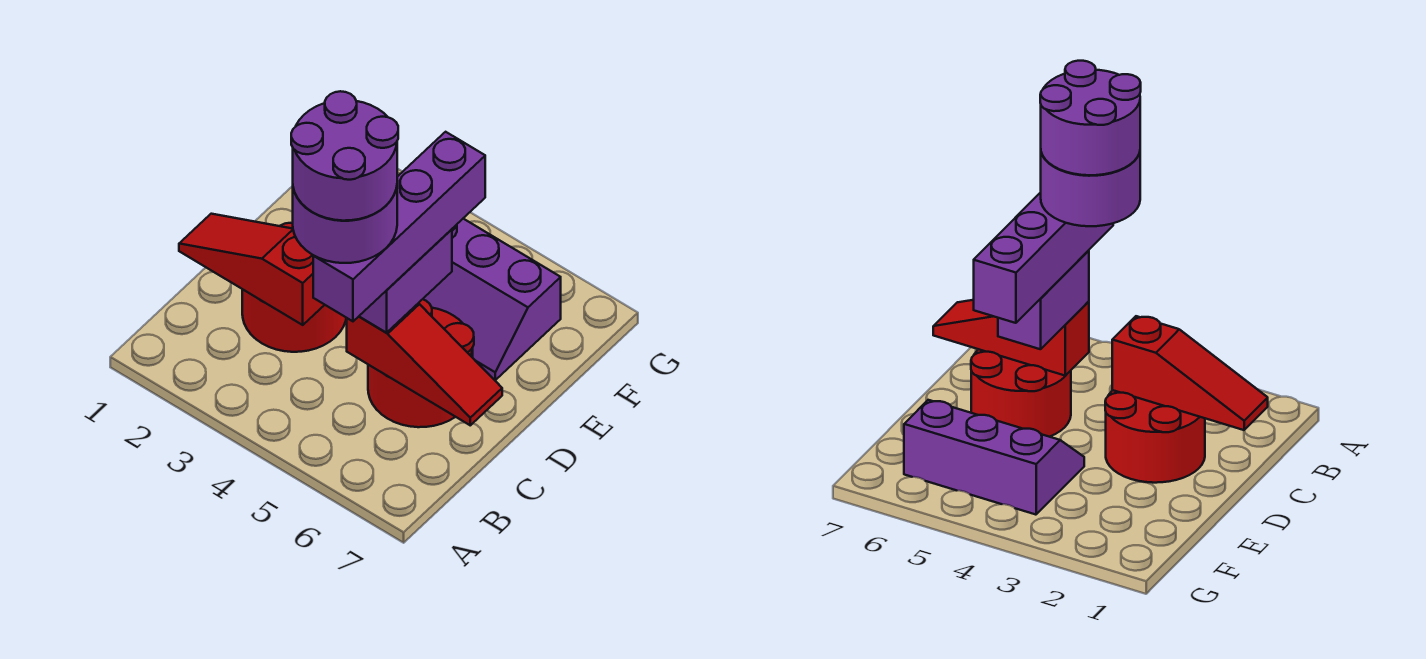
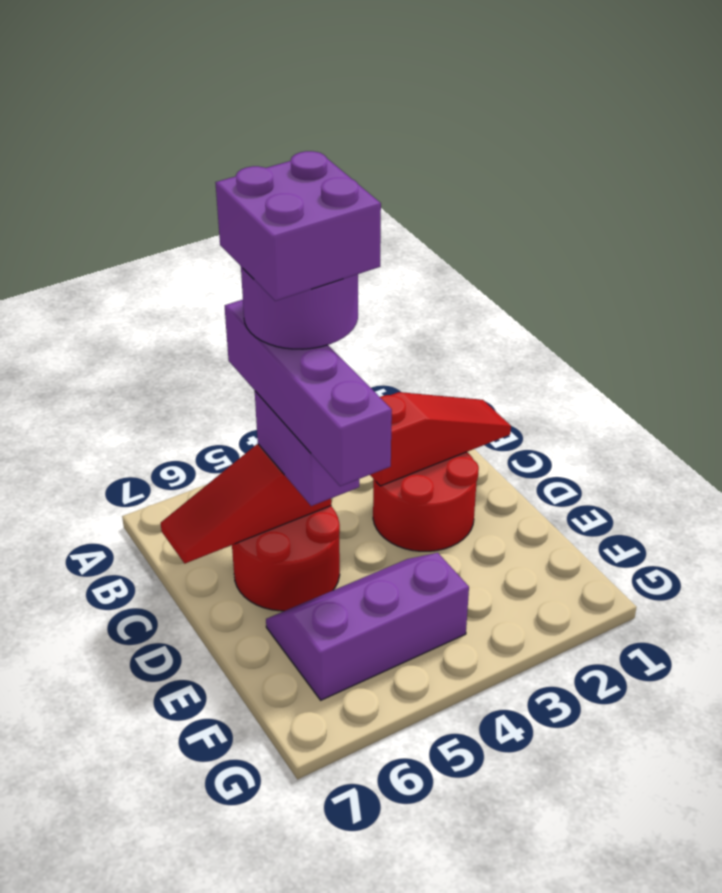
purple round brick B4:C5 level 6 -> purple brick B4:C5 level 6

